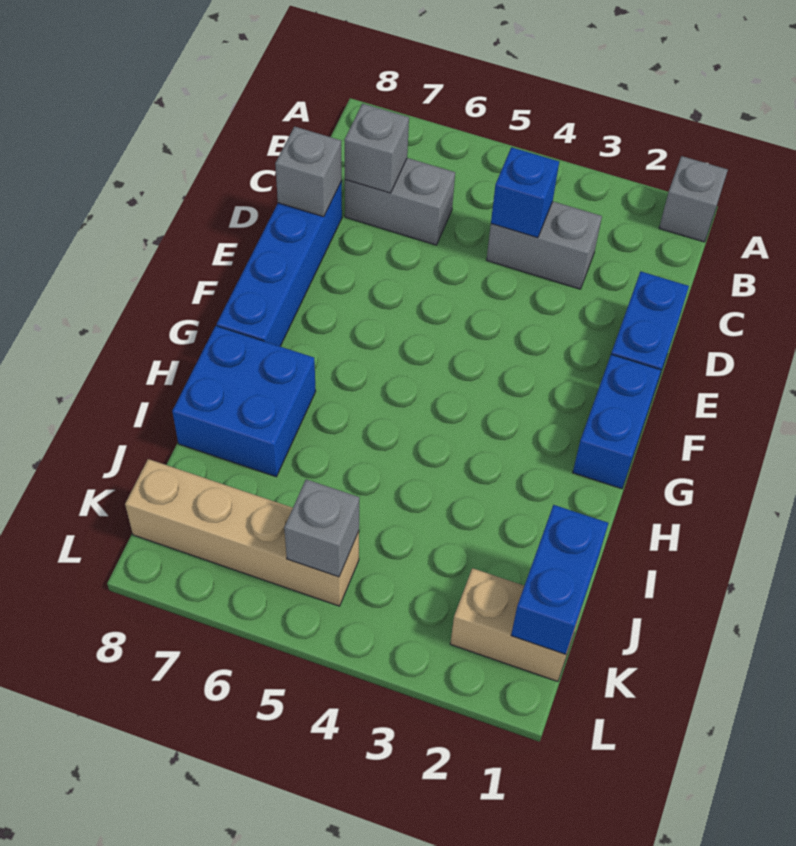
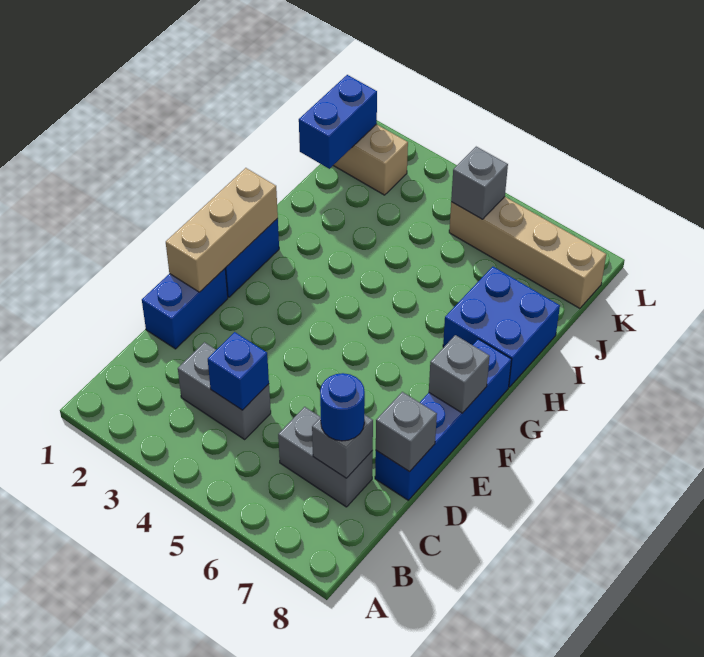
grey brick A1 level 1 -> grey brick F8 level 2
none -> blue round brick C7 level 3
none -> tan brick E1:G1 level 2

